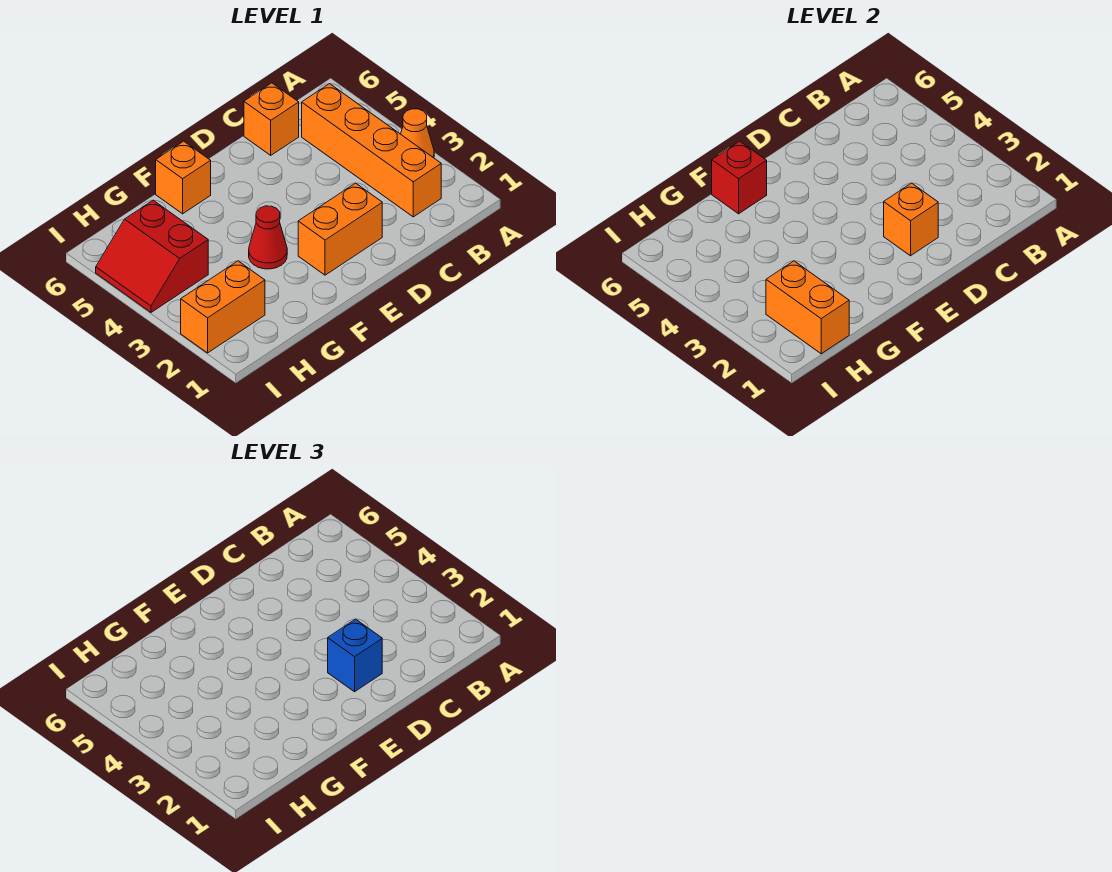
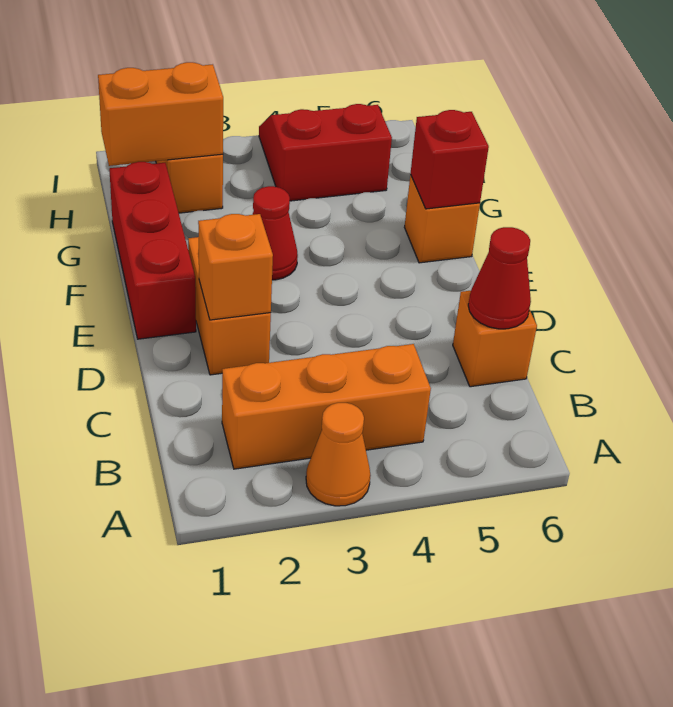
orange brick B2:B5 level 1 -> orange brick B2:B4 level 1
none -> red cone C6 level 2
blue brick D2 level 3 -> none
none -> red brick E1:G1 level 1

